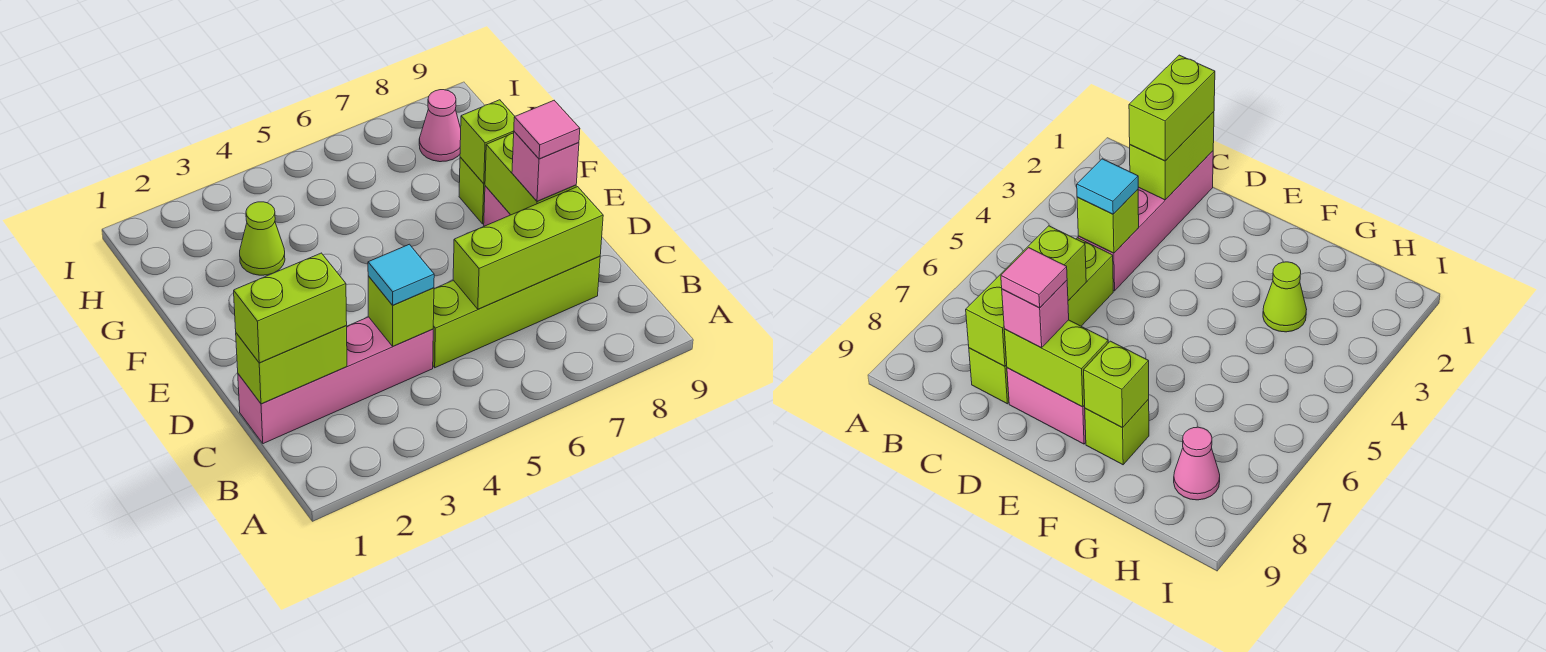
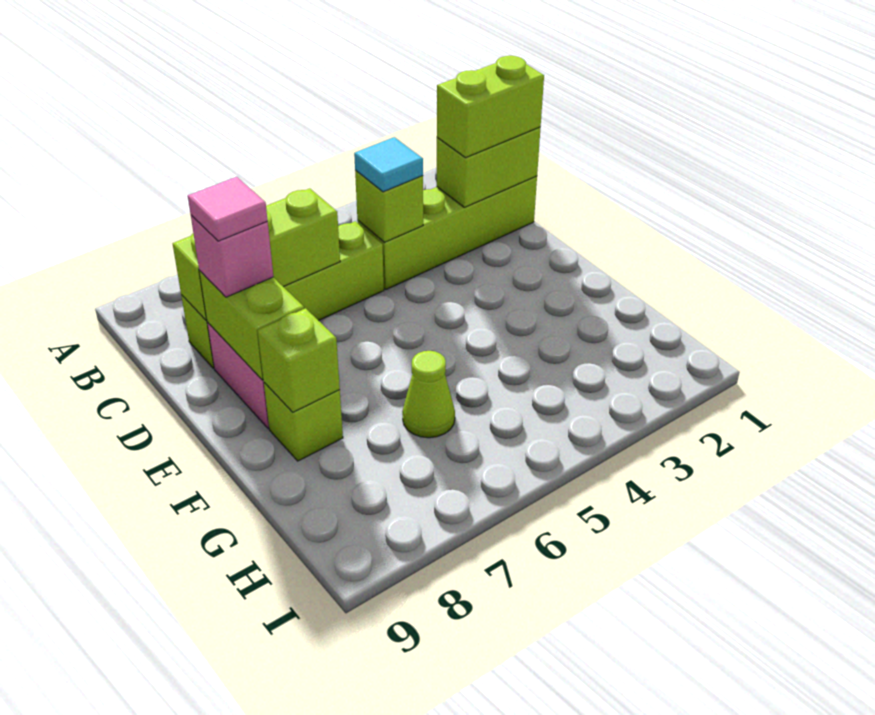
pink brick C1:C4 level 1 -> lime brick C1:C4 level 1
lime cone G3 level 1 -> lime cone G6 level 1
pink cone H8 level 1 -> none

